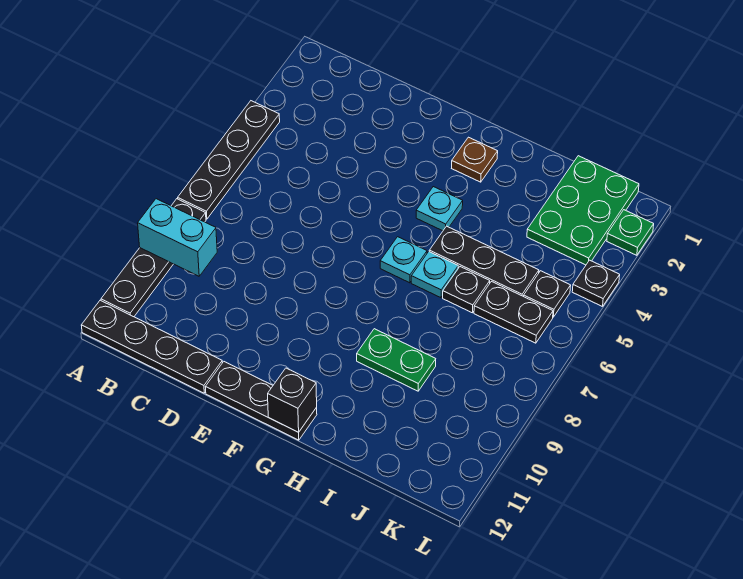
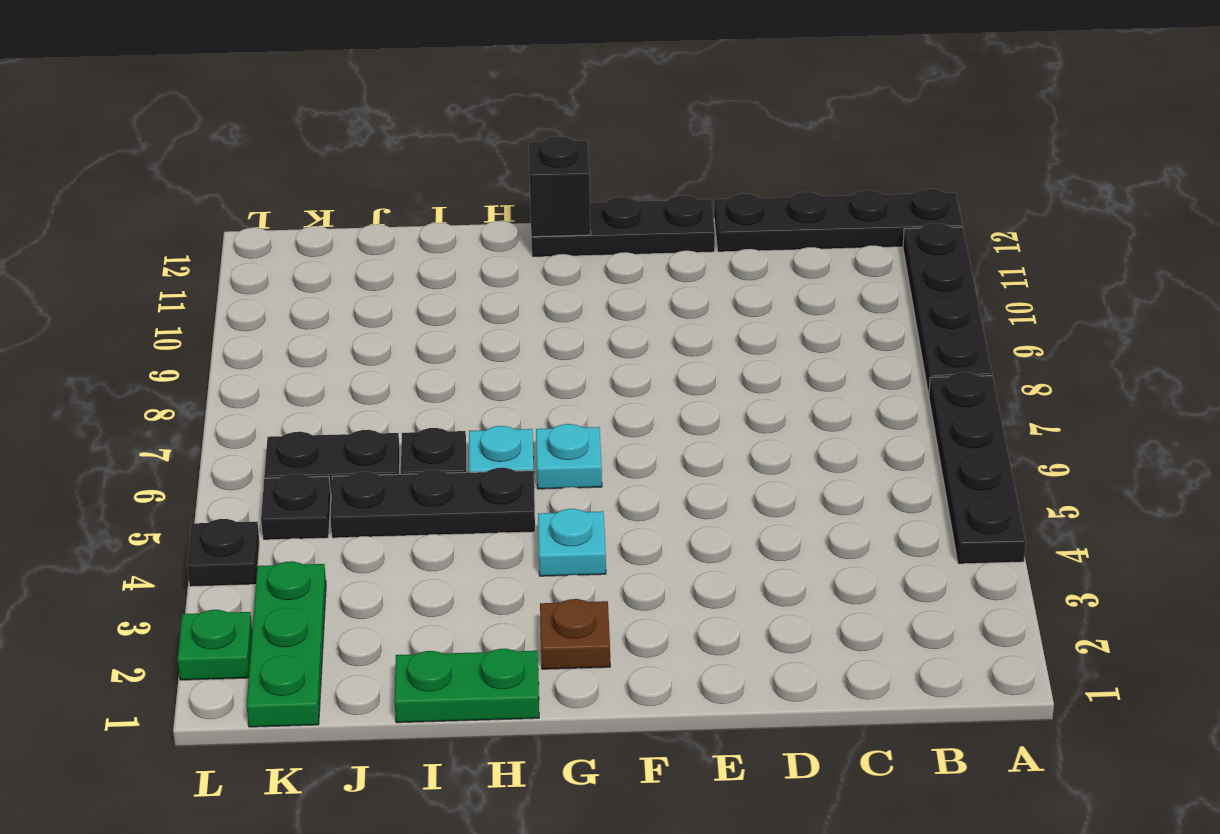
cyan brick A9:B9 level 2 -> none
green plate H9:I9 level 1 -> green plate H1:I1 level 1
green plate J1:K3 level 1 -> green plate K1:K3 level 1

